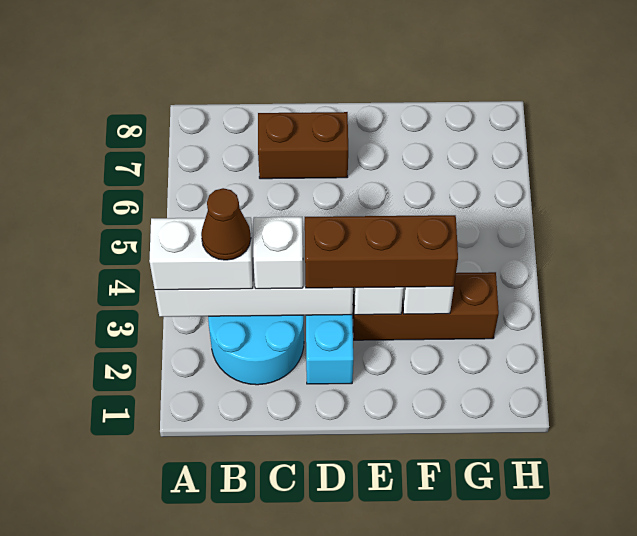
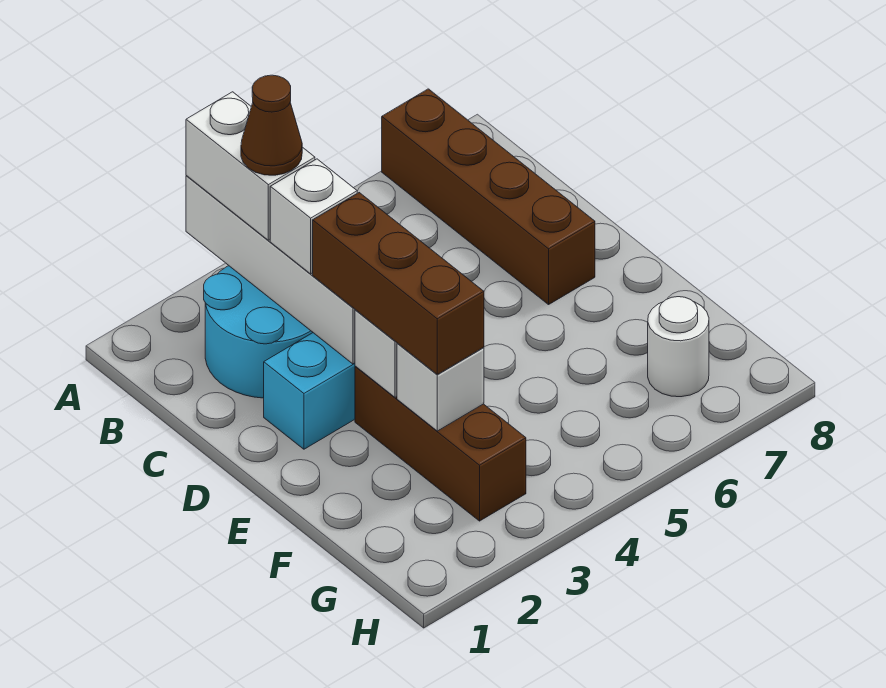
brown brick C7:D7 level 1 -> brown brick A7:D7 level 1
none -> white round brick G7 level 1

